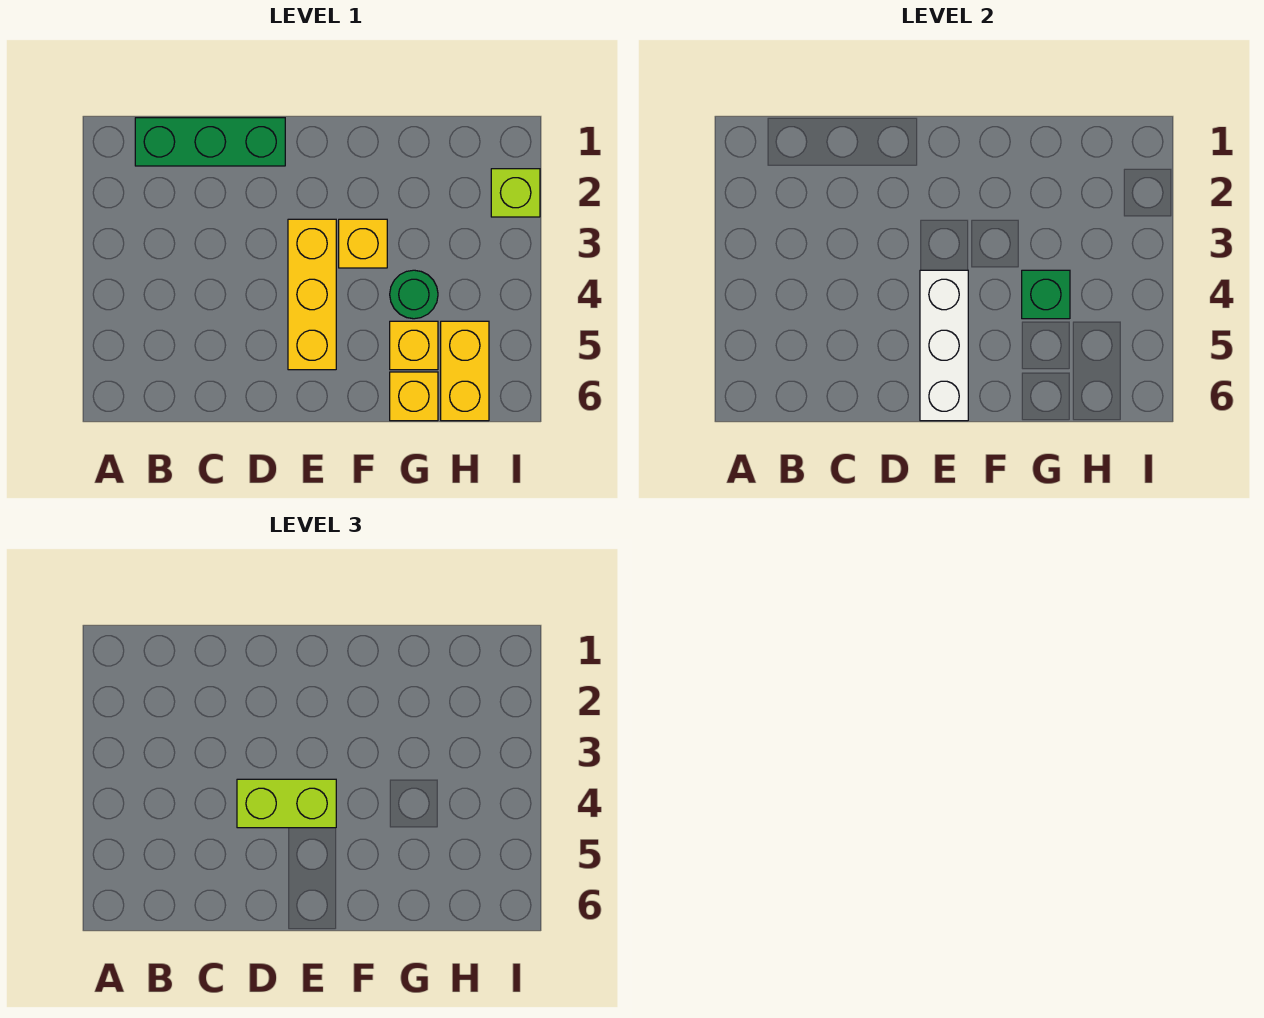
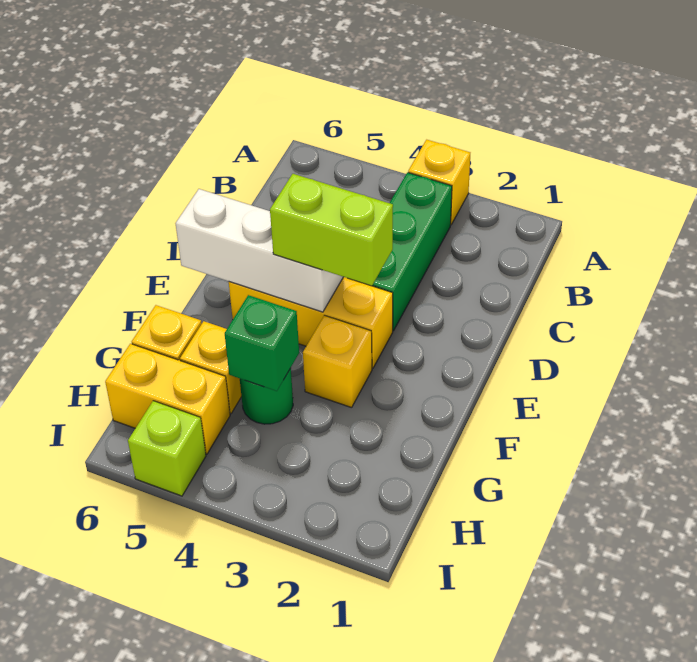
none -> yellow brick A3 level 1
green brick B1:D1 level 1 -> green brick B3:D3 level 1
lime brick D4:E4 level 3 -> lime brick E3:E4 level 3
lime brick I2 level 1 -> lime brick I5 level 1

